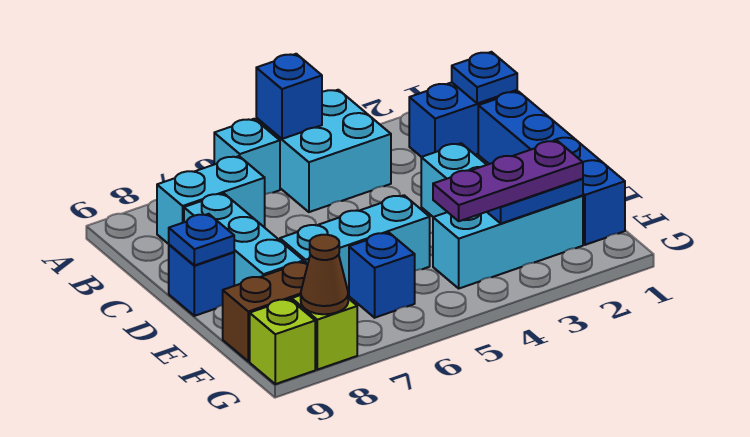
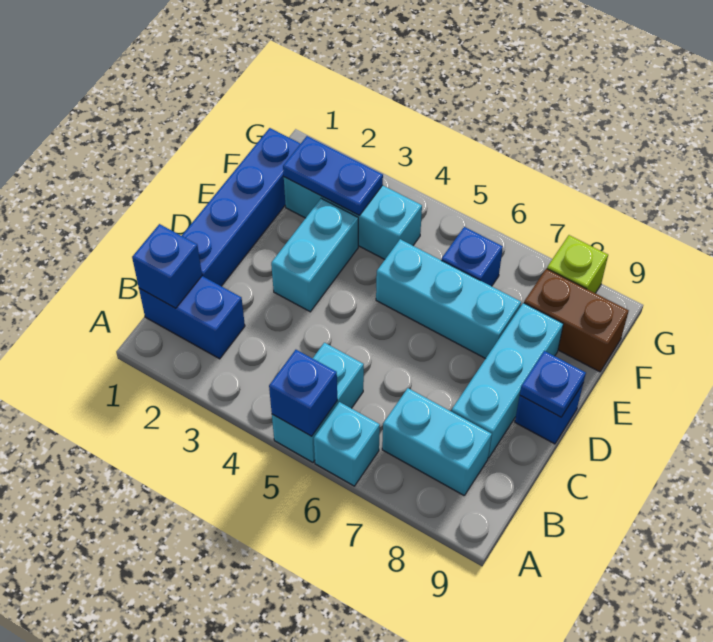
cyan brick A4:B5 level 1 -> cyan brick A5:B5 level 1
blue plate B1 level 2 -> blue brick B1 level 2
purple plate F2:F4 level 3 -> none
brown cone G8 level 2 -> none
lime brick G9 level 1 -> none

